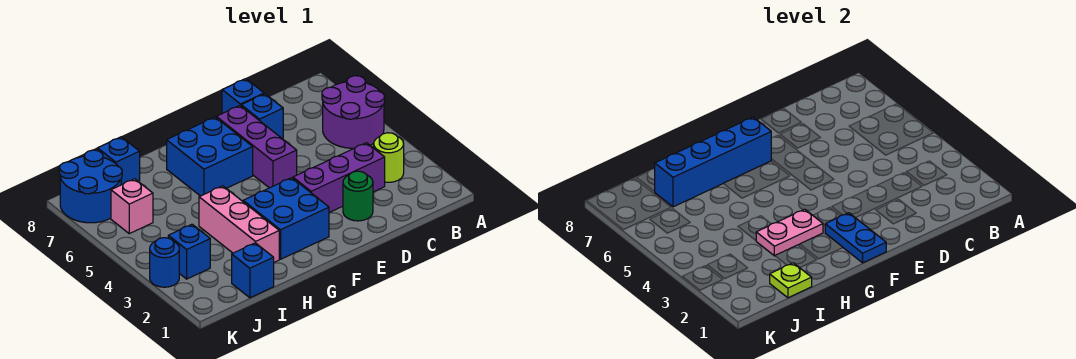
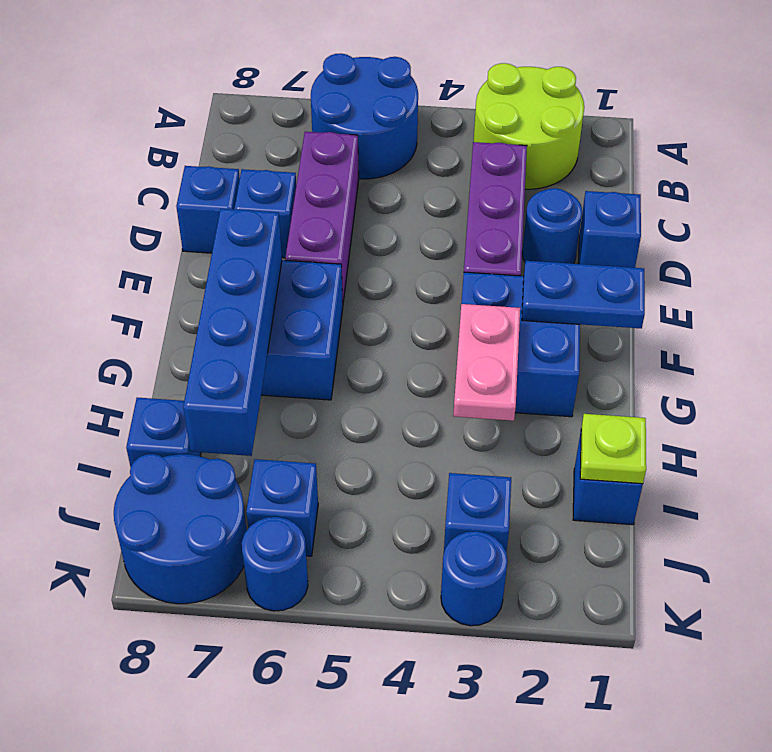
purple round brick A5:B6 level 1 -> blue round brick A5:B6 level 1
lime round brick B3 level 1 -> lime round brick A2:B3 level 1
none -> blue brick D1 level 1
green round brick D2 level 1 -> blue round brick D2 level 1
purple brick E5:E7 level 1 -> purple brick C6:E6 level 1
pink brick H2:H4 level 1 -> none
pink brick J6 level 1 -> blue brick J6 level 1
none -> blue round brick K6 level 1

